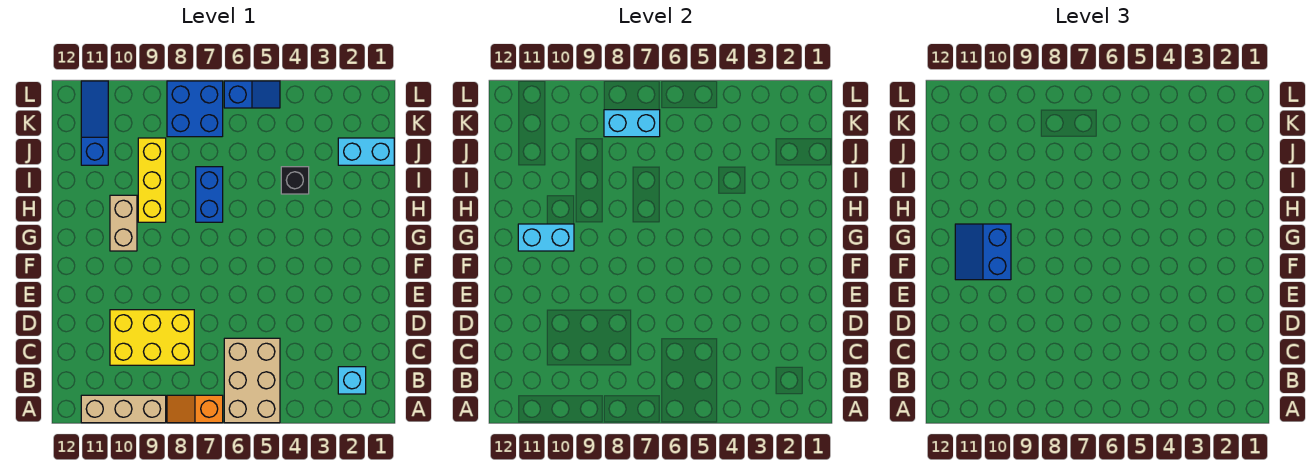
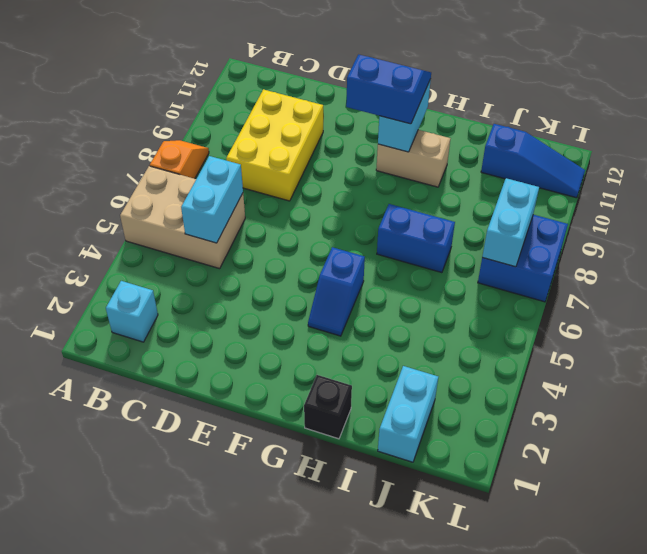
tan brick A9:A11 level 1 -> none
none -> cyan brick C5:C6 level 2
yellow brick H9:J9 level 1 -> none
black brick I4 level 1 -> black brick H1 level 1
blue slope L5:L6 level 1 top 6 -> blue slope G4:G5 level 1 top 5

